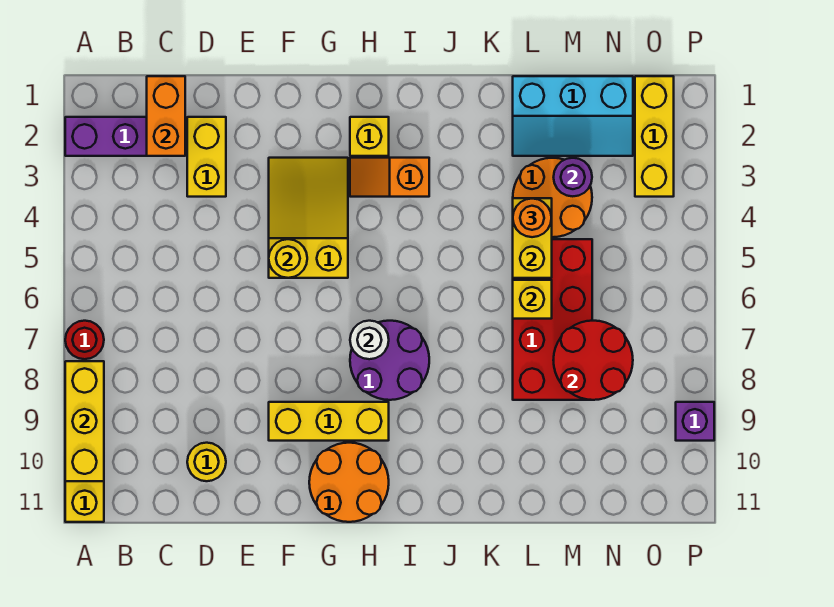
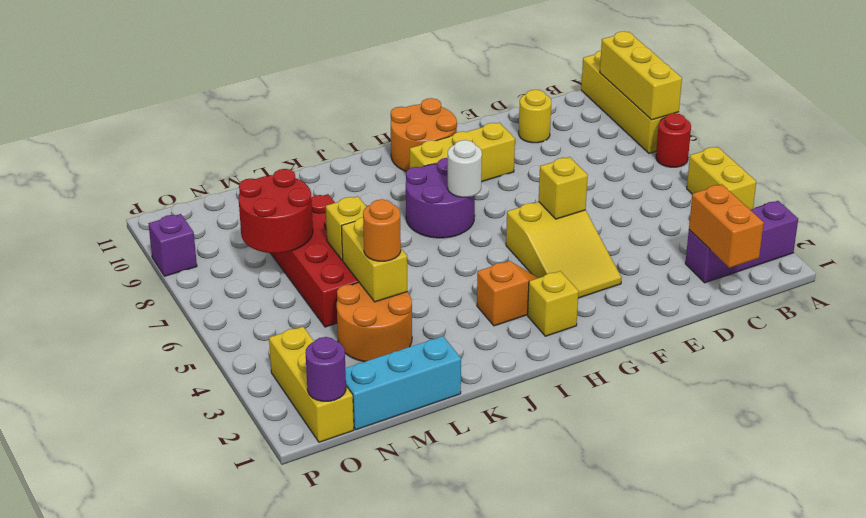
yellow brick D2:D3 level 1 -> yellow brick A4:A5 level 1
yellow round brick F5 level 2 -> yellow brick F5 level 2
purple round brick M3 level 2 -> purple round brick O1 level 2

